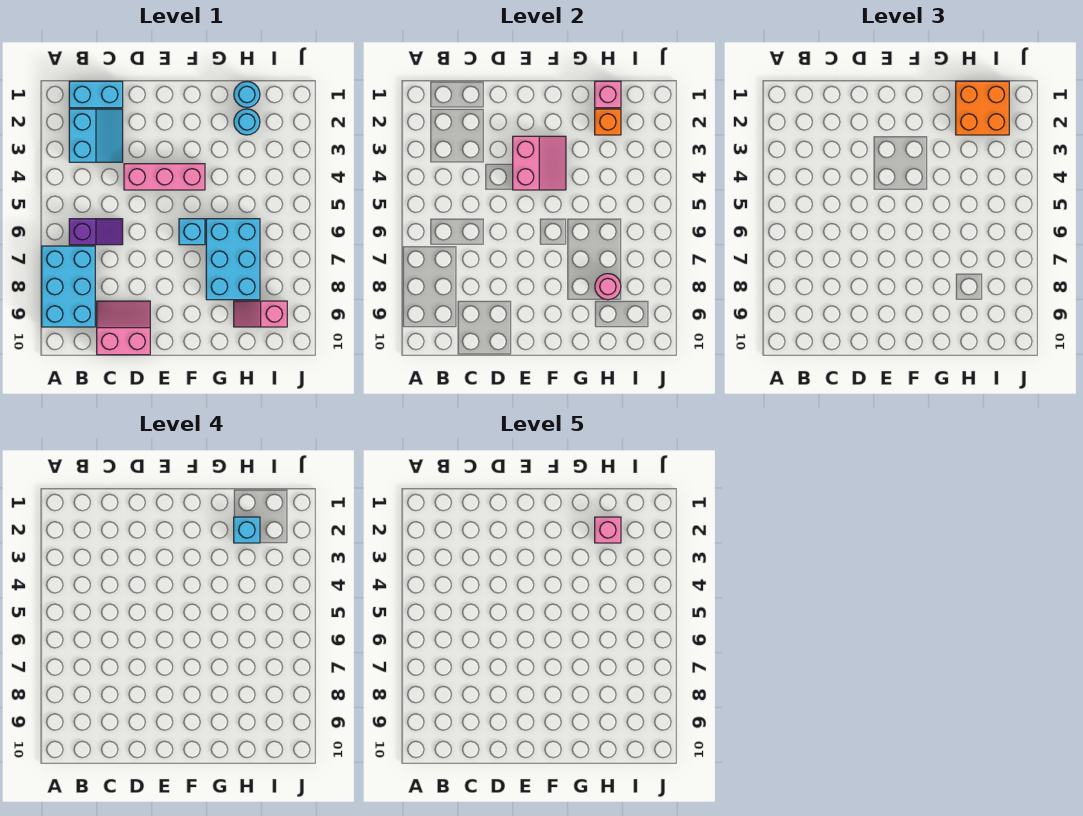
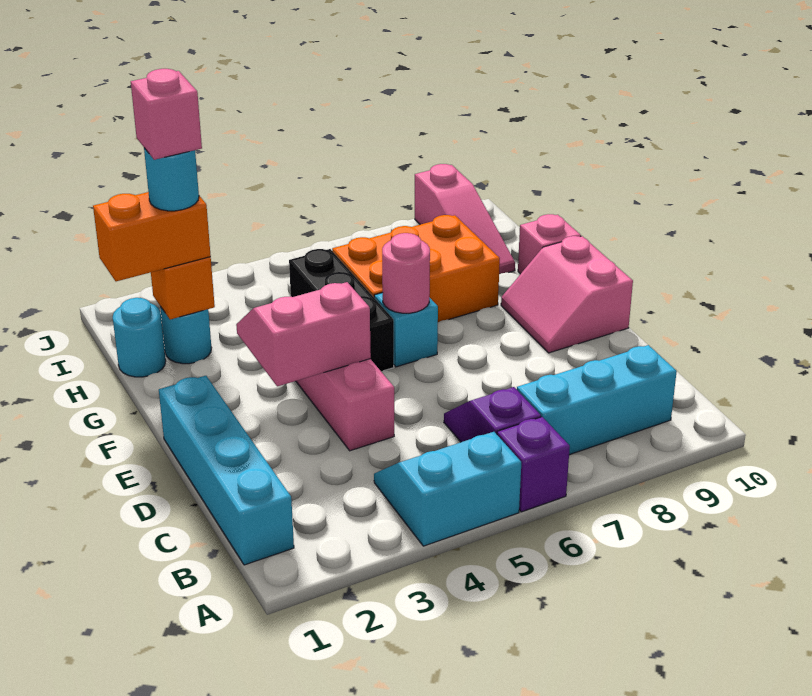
none -> purple brick A6 level 1
cyan brick A7:B9 level 1 -> cyan brick B7:B9 level 1
cyan brick B1:C1 level 1 -> cyan brick B1:E1 level 1
cyan slope B2:C3 level 1 top B -> cyan slope A4:B5 level 1 top A
pink slope C9:D10 level 1 top 10 -> pink slope E9:F10 level 1 top 10
none -> black brick F5:H5 level 1
cyan brick G6:H8 level 1 -> orange brick G6:H8 level 1
pink brick H1 level 2 -> pink brick G10 level 1
orange brick H1:I2 level 3 -> orange brick H1:H2 level 3
cyan brick H2 level 4 -> cyan round brick H2 level 4
pink round brick H8 level 2 -> pink round brick F6 level 2
pink slope H9:I9 level 1 top I -> pink slope H9:J9 level 1 top J

